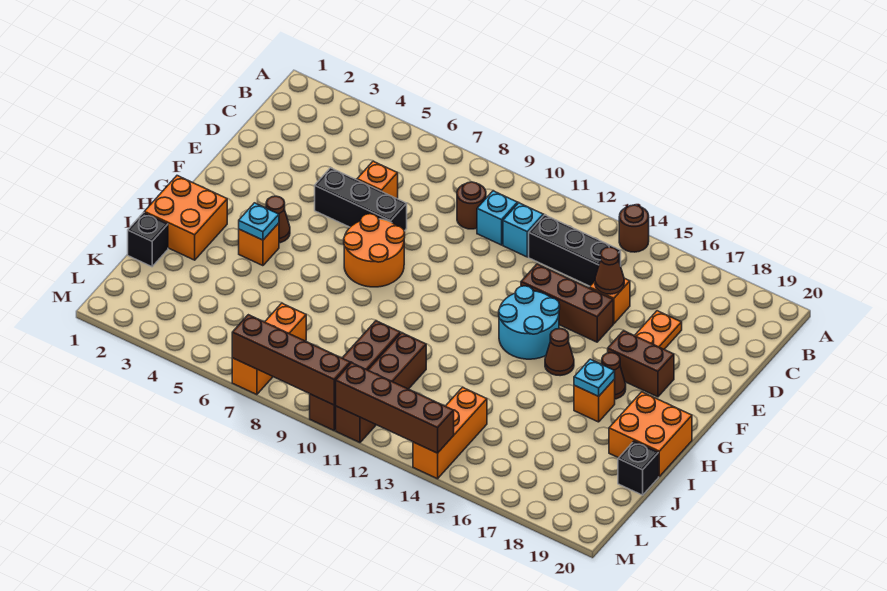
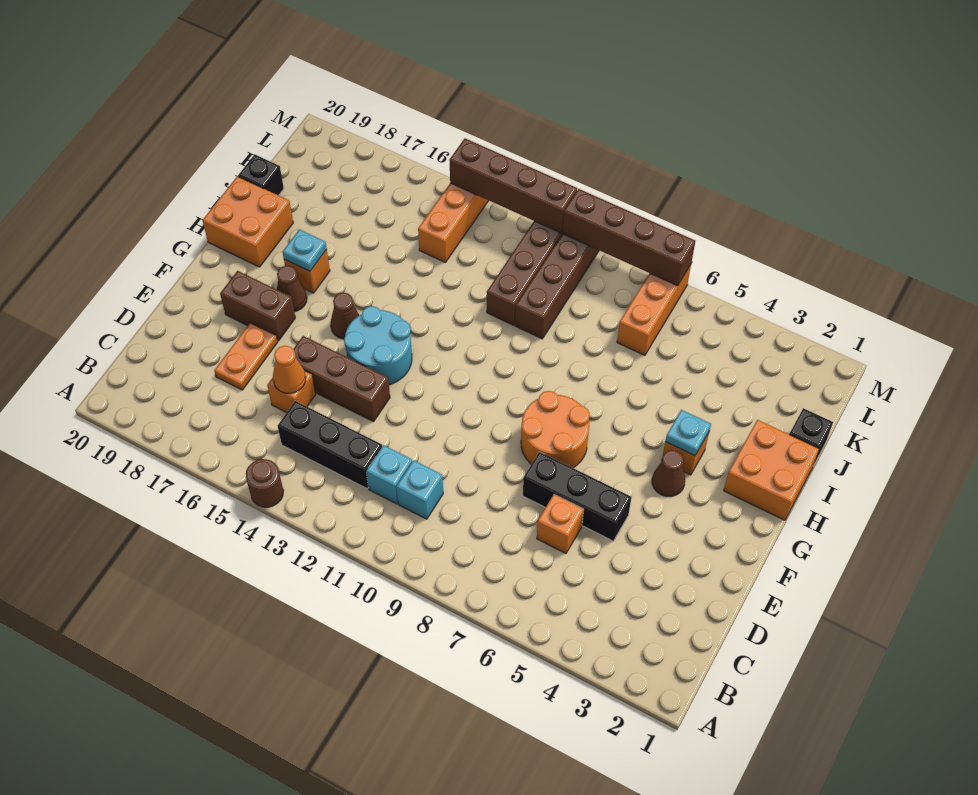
brown round brick C9 level 1 -> none
brown cone D15 level 2 -> orange cone D15 level 2

